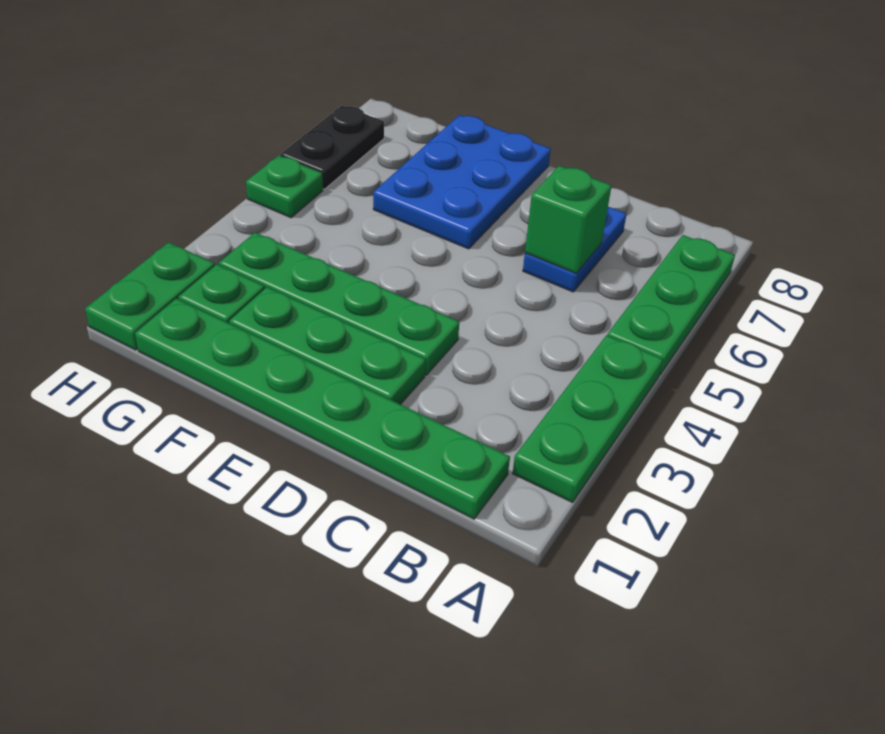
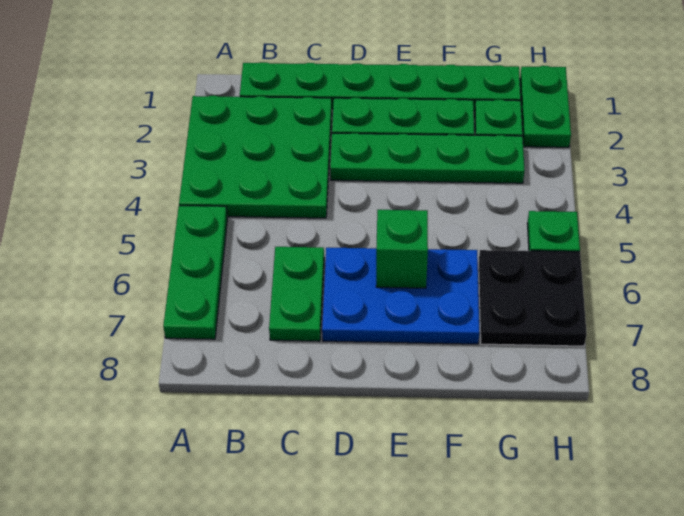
green plate A2:A4 level 1 -> green plate A2:C4 level 1
blue plate C6:C7 level 1 -> green plate C6:C7 level 1
green brick C6 level 2 -> green brick E6 level 2
blue plate E6:F8 level 1 -> blue plate D6:F7 level 1
black plate H6:H7 level 1 -> black plate G6:H7 level 1

